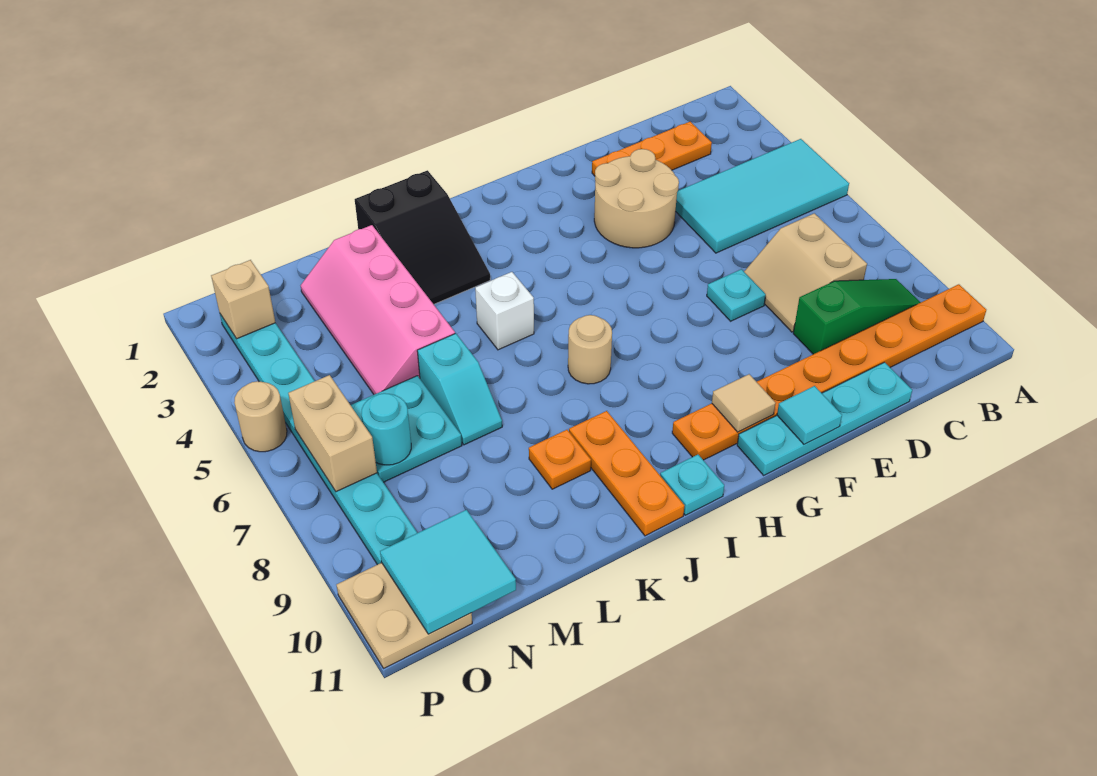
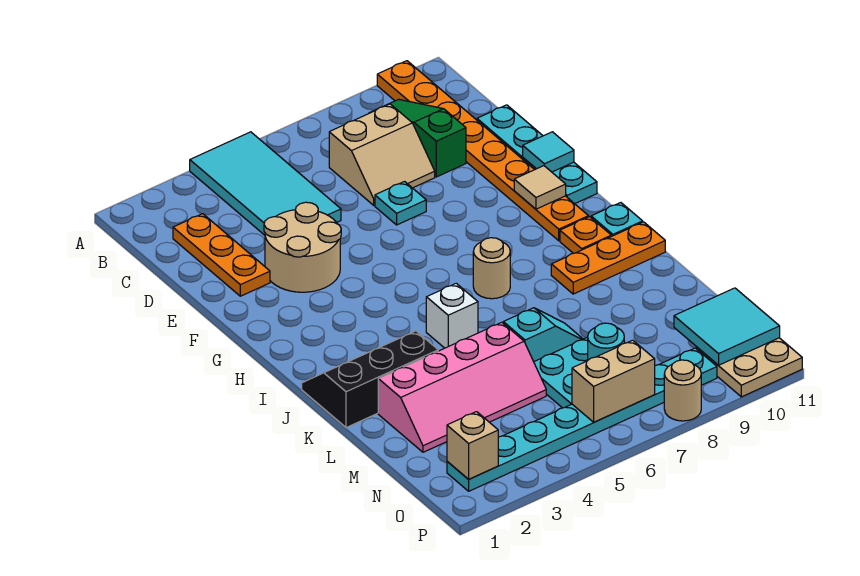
black slope J1:K3 level 1 top 1 -> black slope J1:K3 level 1 top K
orange plate K9 level 1 -> orange plate I10 level 1
tan round brick P5 level 1 -> tan round brick P8 level 1

